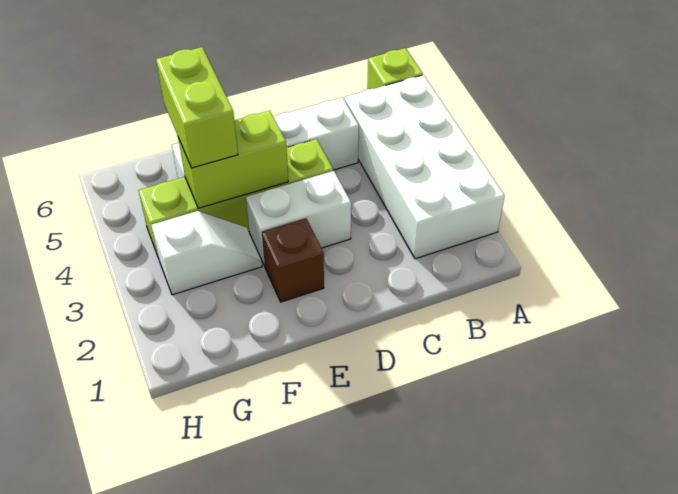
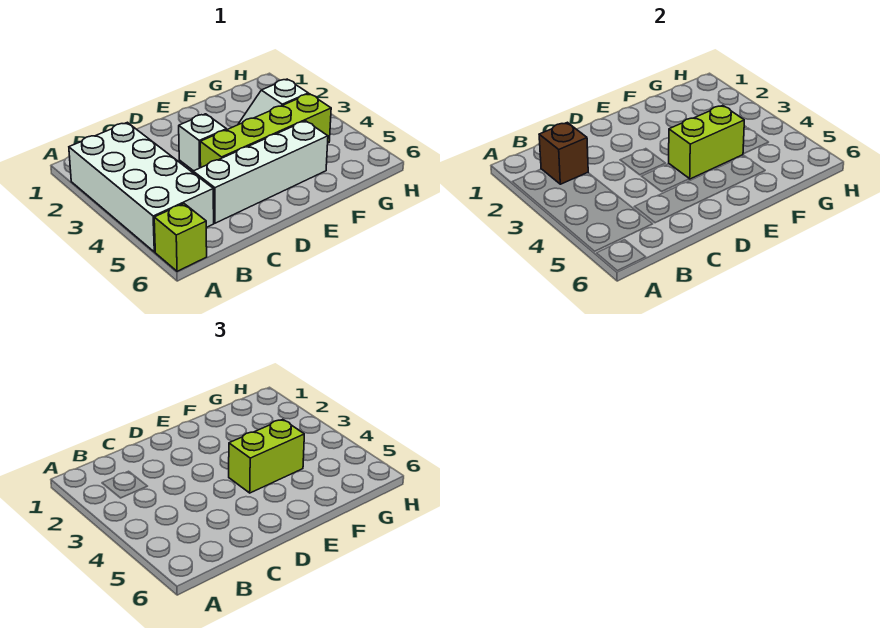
white brick D3:E3 level 1 -> white brick D3 level 1
brown brick E2 level 1 -> brown brick B2 level 2
lime brick F4:F5 level 3 -> lime brick E4:F4 level 3

